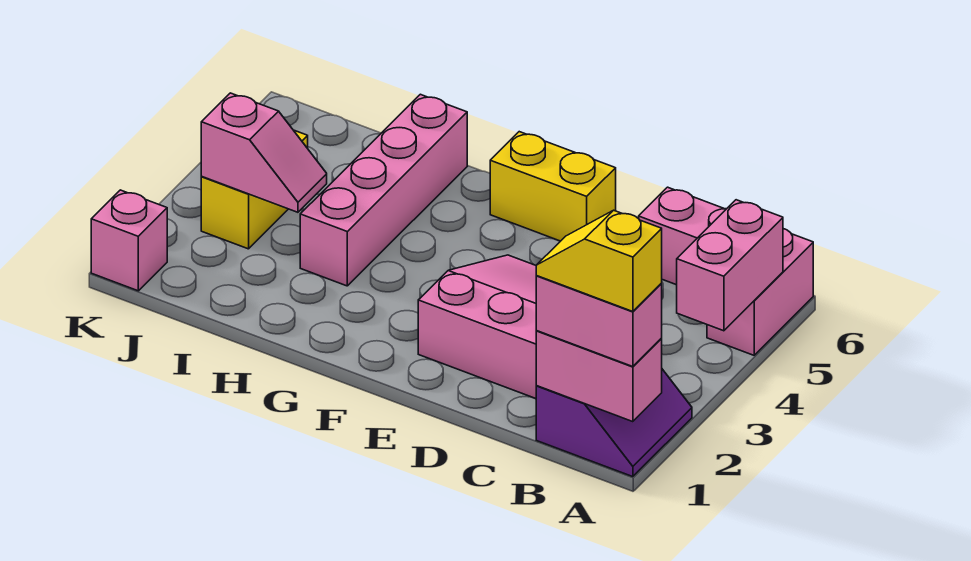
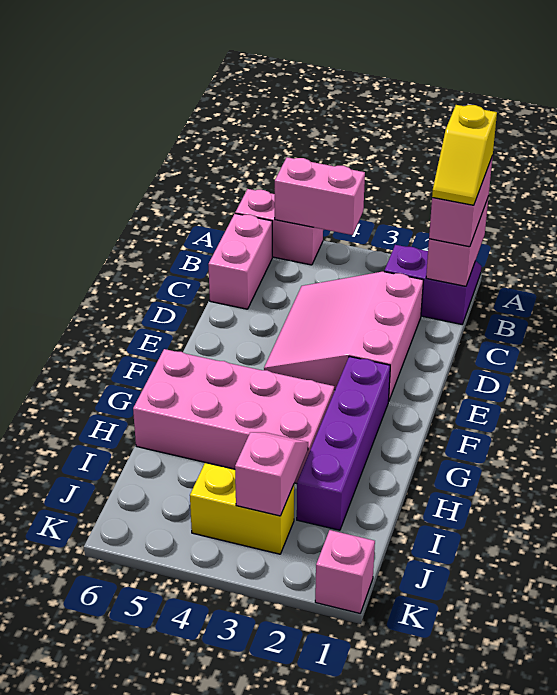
yellow brick E6:F6 level 1 -> none
none -> purple brick F2:I2 level 1
pink brick H3:H6 level 1 -> pink brick G3:H6 level 1

